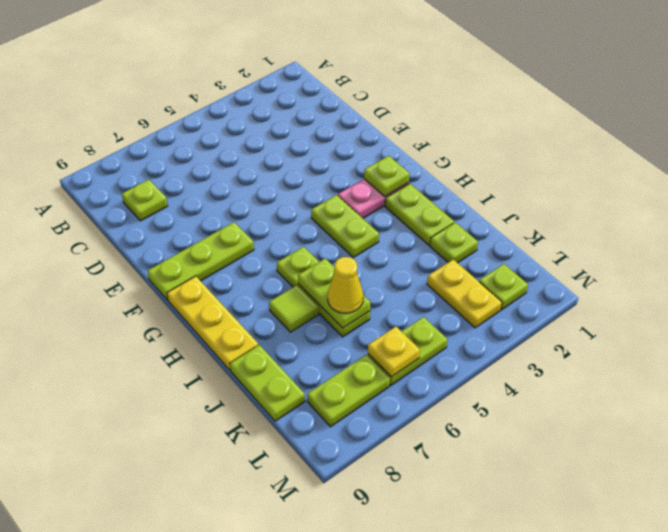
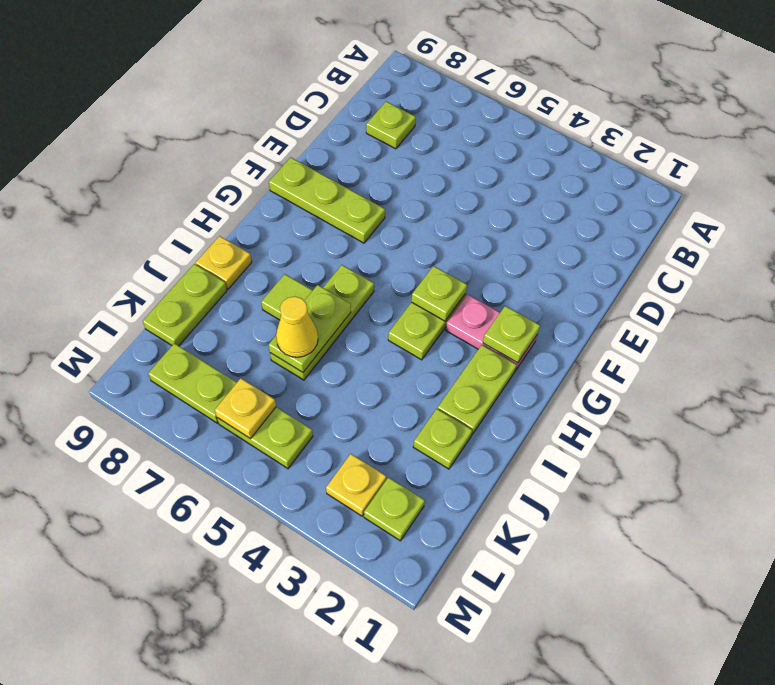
none -> lime plate G4 level 2
yellow plate G9:I9 level 1 -> yellow plate I9 level 1
yellow plate K3:L3 level 1 -> yellow plate L3 level 1

